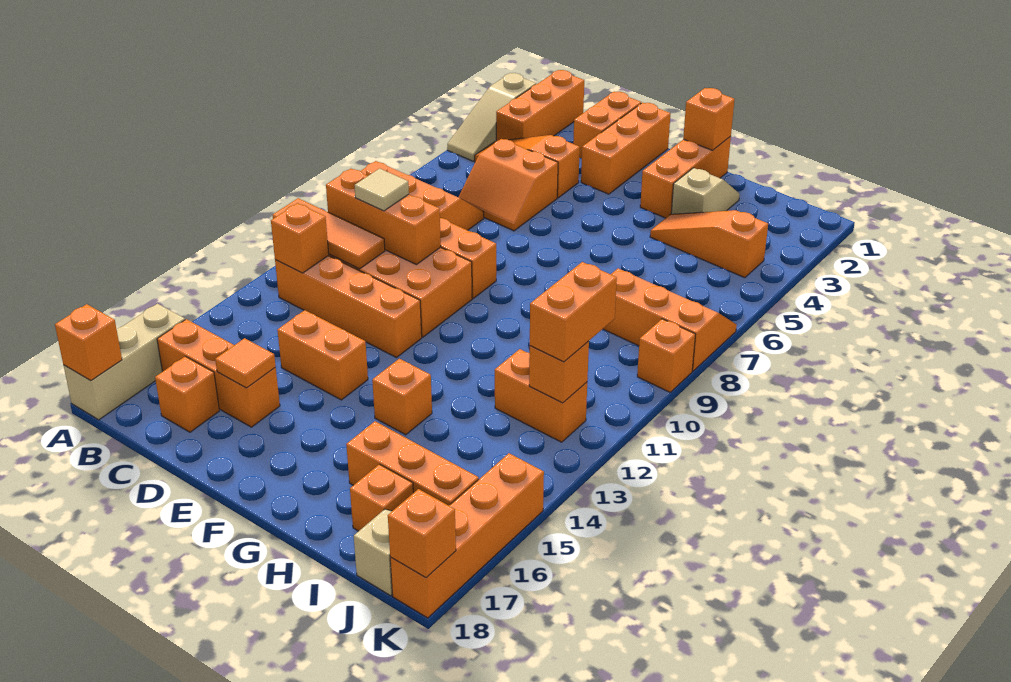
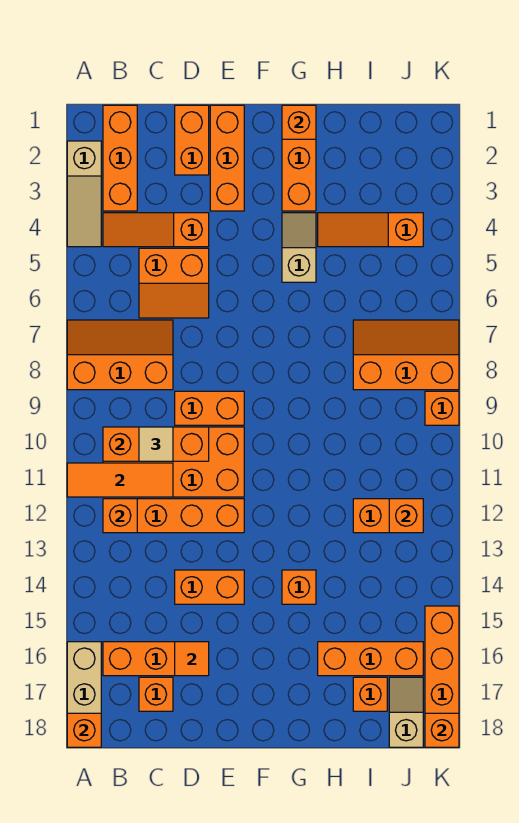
tan slope H2:H3 level 1 top 3 -> tan slope G4:G5 level 1 top 5
orange brick J11:J12 level 3 -> none

